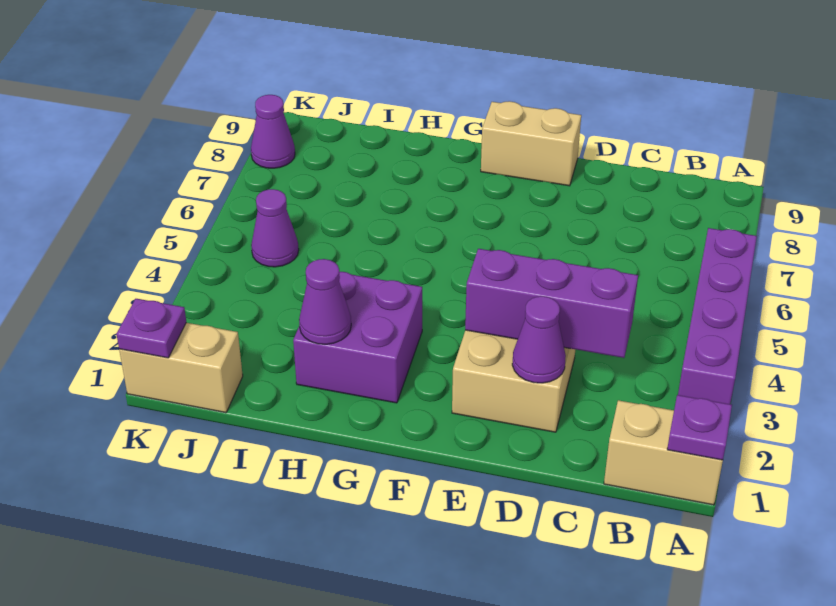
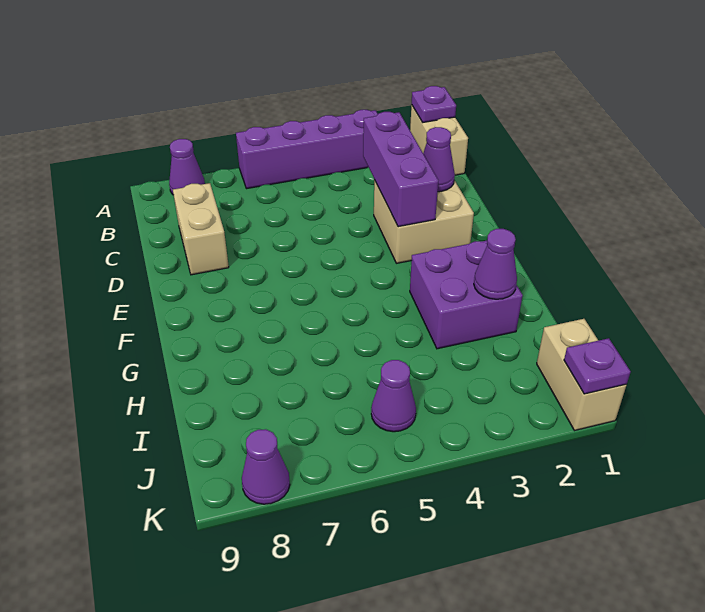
none -> purple cone A8 level 1
tan brick E9:F9 level 1 -> tan brick C8:D8 level 1

